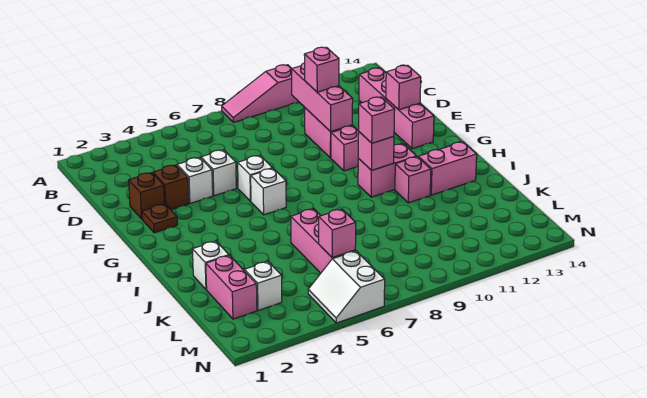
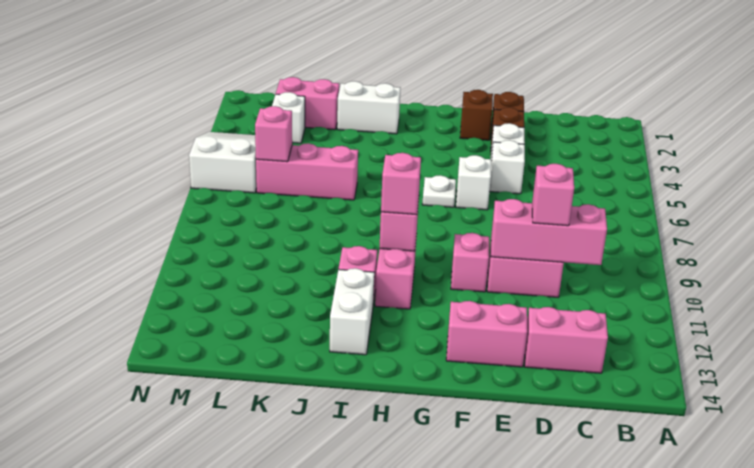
pink slope A8:A10 level 1 top 10 -> none
pink brick E13 level 2 -> none
brown plate F2 level 1 -> brown brick F2 level 1
white brick G6 level 1 -> white plate G6 level 1
pink brick I12:I13 level 1 -> white brick I12:I13 level 1
white brick J2 level 1 -> white brick I2:J2 level 1
white slope M5:N6 level 1 top 6 -> white slope M4:N6 level 1 top 6

